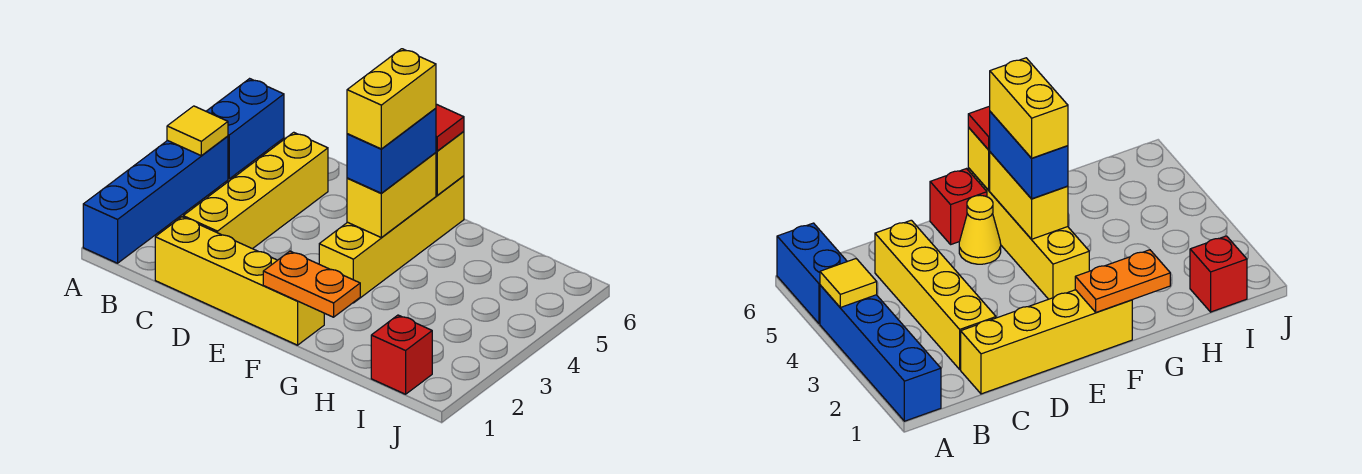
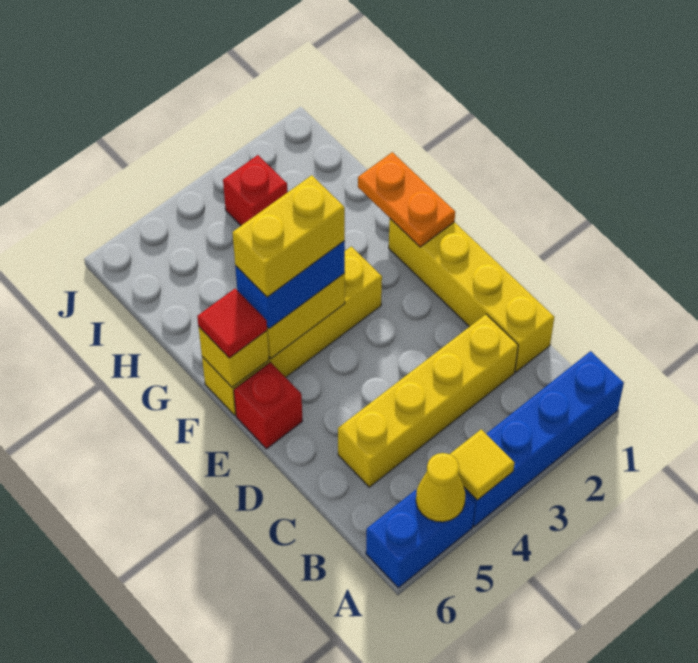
yellow cone E5 level 1 -> yellow cone A5 level 2
red brick I1 level 1 -> red brick I3 level 1

